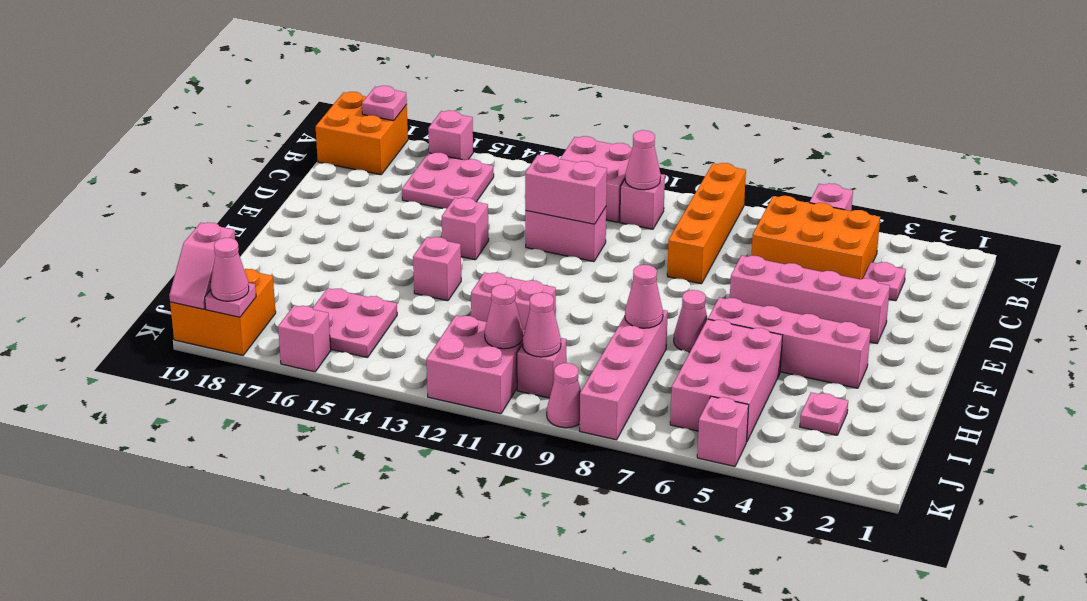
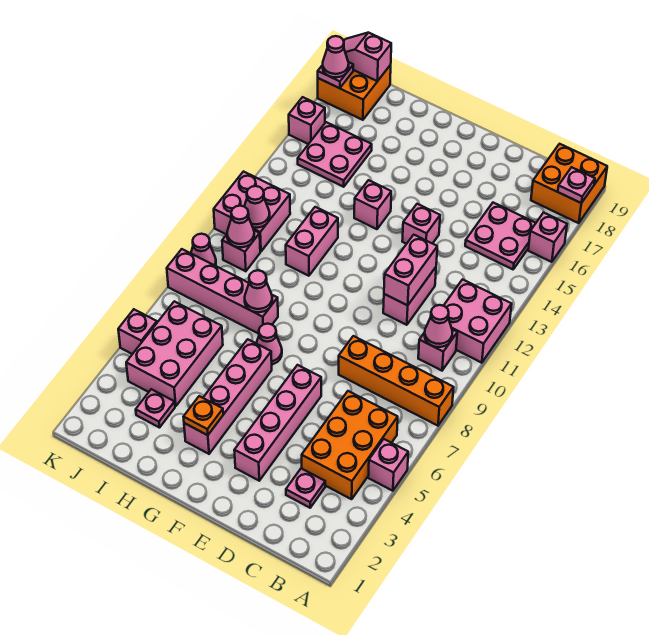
none -> orange plate G3 level 2
pink brick H5:J6 level 1 -> pink brick I4:J6 level 1

